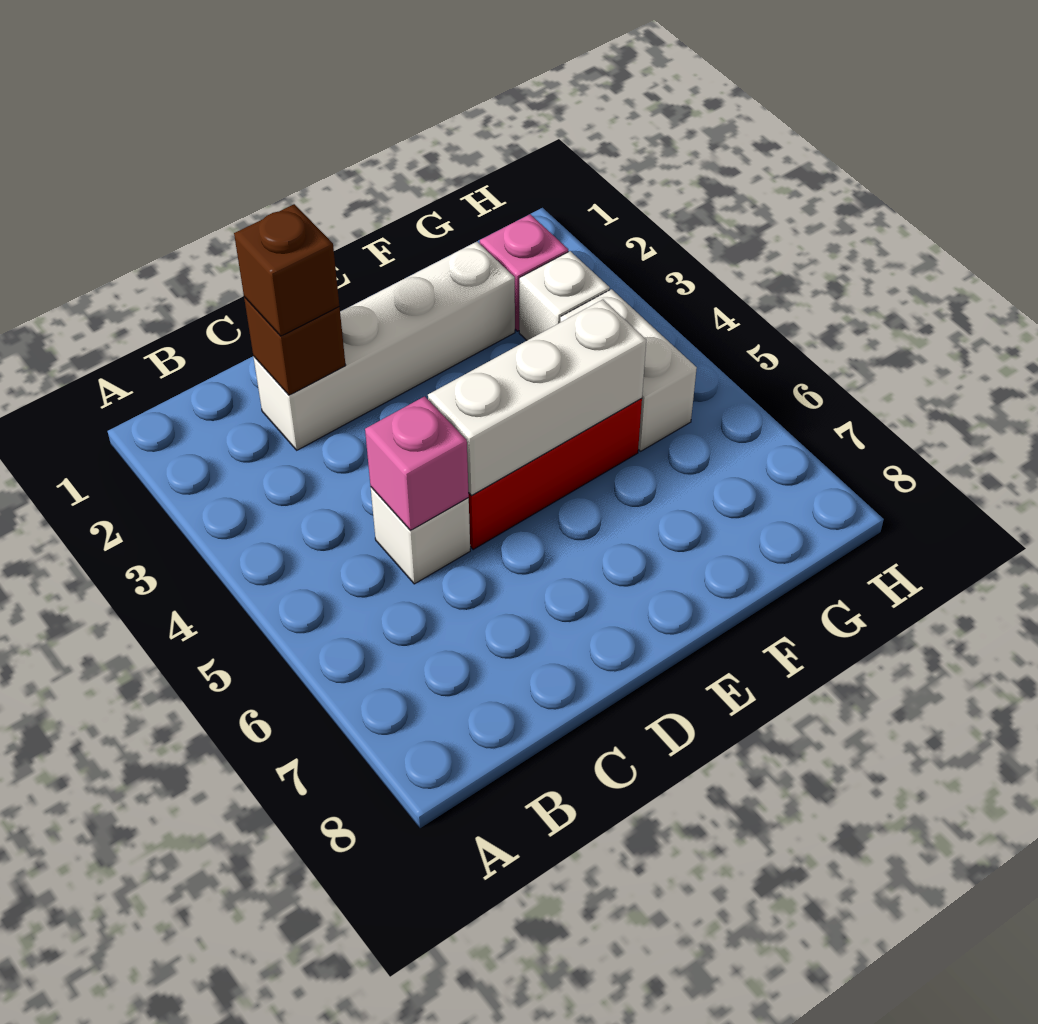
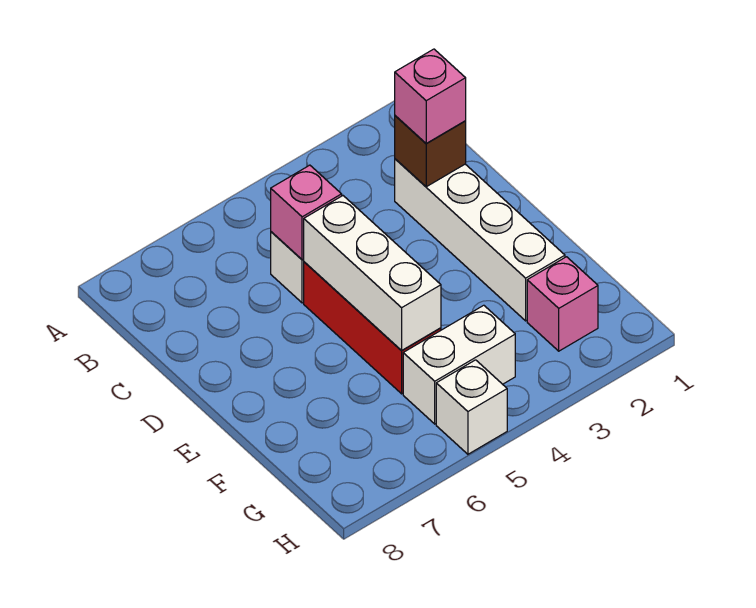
brown brick C2 level 3 -> pink brick C2 level 3
white brick G3 level 1 -> white brick H5 level 1

